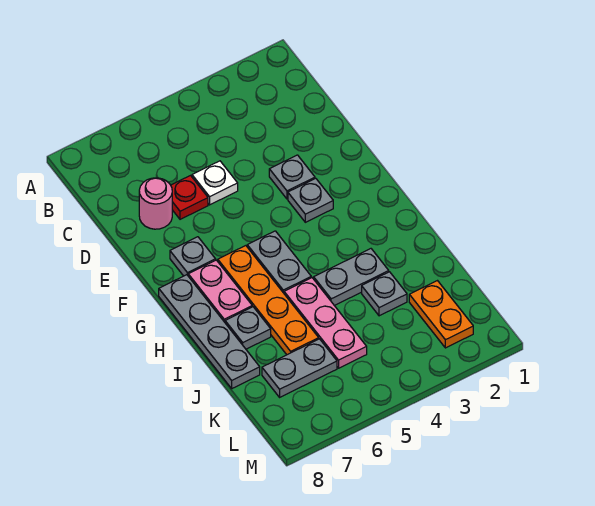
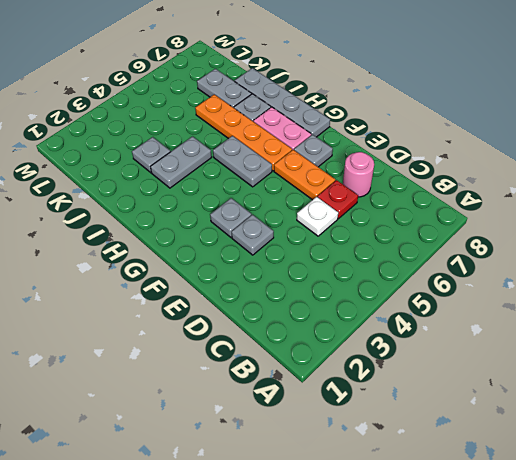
pink plate I5:K5 level 1 -> none
orange plate K2:L2 level 1 -> orange plate E6:F6 level 1
grey plate K6:K7 level 1 -> grey plate J7:K7 level 1

